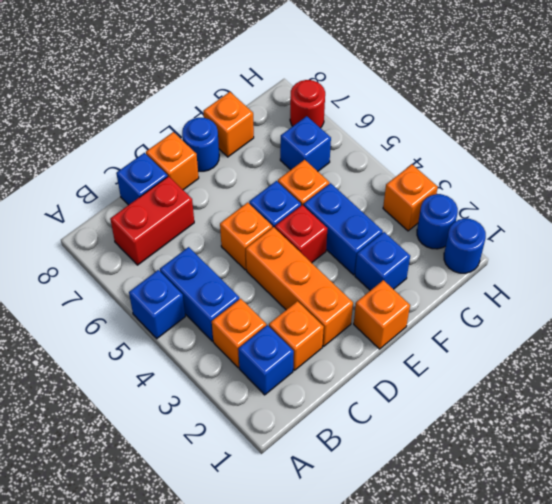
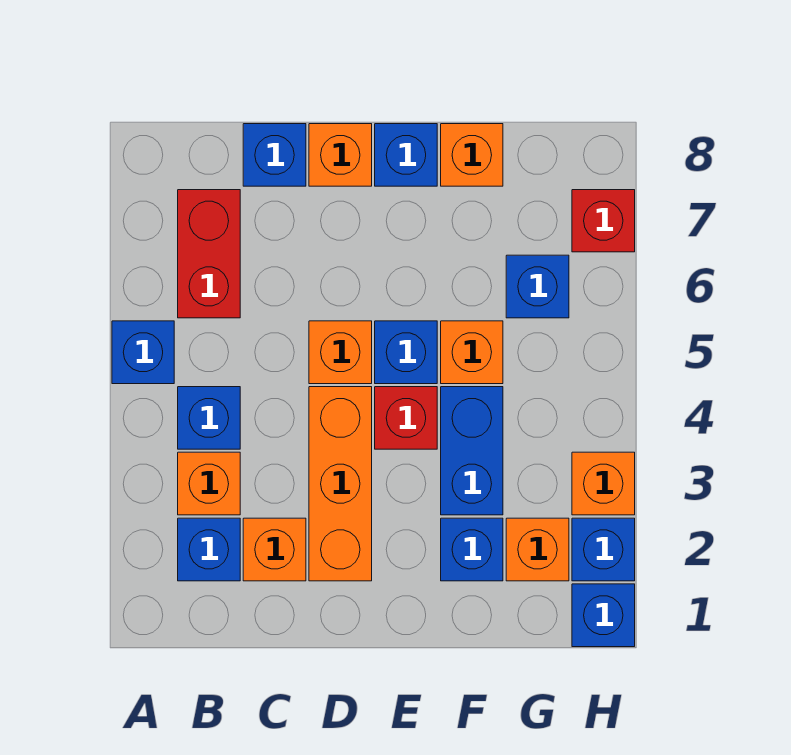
blue brick B4:B5 level 1 -> blue brick B4 level 1
red brick B7:C7 level 1 -> red brick B6:B7 level 1
orange brick E1 level 1 -> orange brick G2 level 1
blue round brick E8 level 1 -> blue brick E8 level 1
blue round brick H1 level 1 -> blue brick H1 level 1
blue round brick H2 level 1 -> blue brick H2 level 1
red round brick H7 level 1 -> red brick H7 level 1

